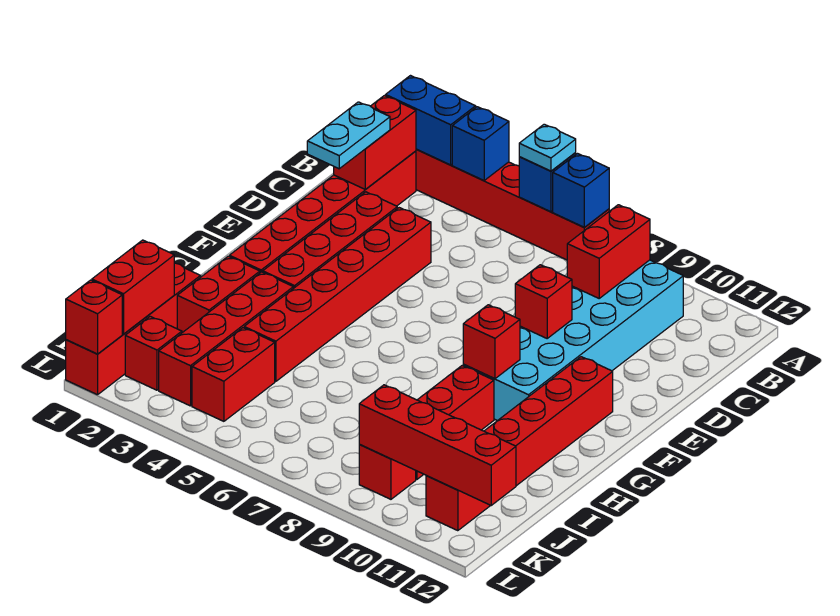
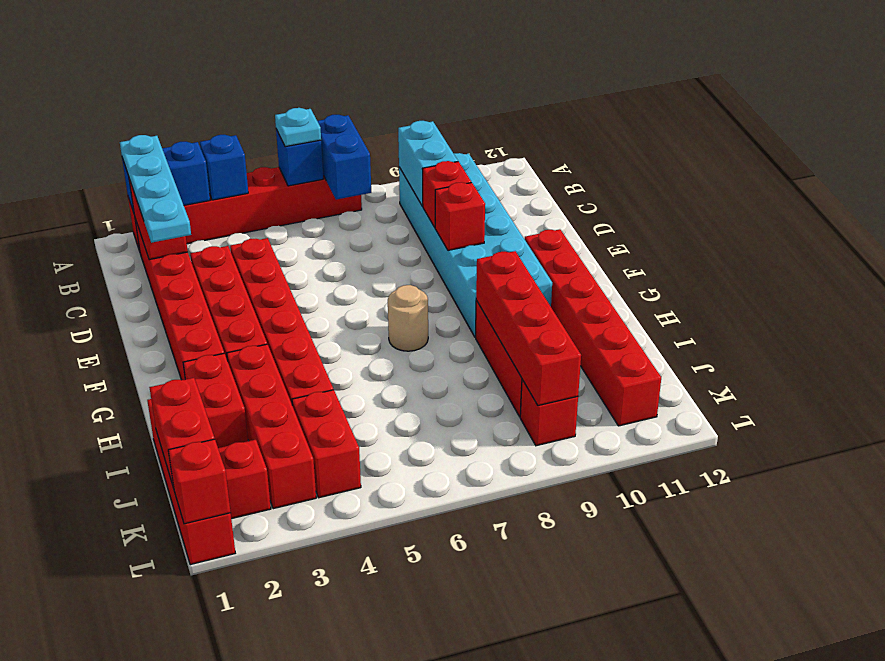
blue brick A7 level 2 -> blue brick A7:B7 level 2
red brick B9:C9 level 2 -> cyan brick B9:C9 level 2
cyan plate C2:D2 level 3 -> cyan plate A2:D2 level 3
none -> tan round brick G7 level 1
red brick G9 level 2 -> red brick D9 level 2
red brick K9:K12 level 2 -> red brick H9:K9 level 2

